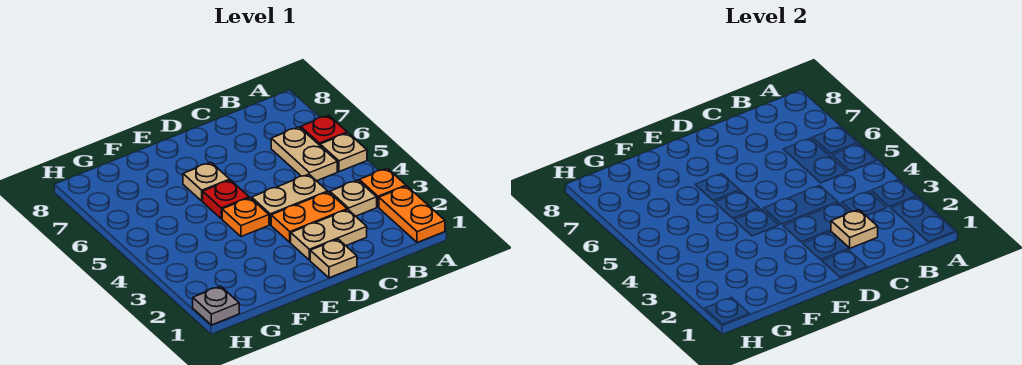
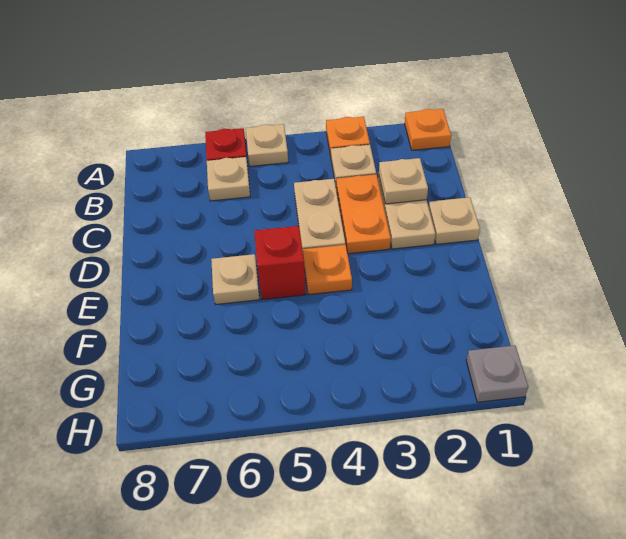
orange plate A1:A2 level 1 -> orange plate A1 level 1
tan plate B5:B6 level 1 -> tan plate B6 level 1
red plate E5 level 1 -> red brick E5 level 1

